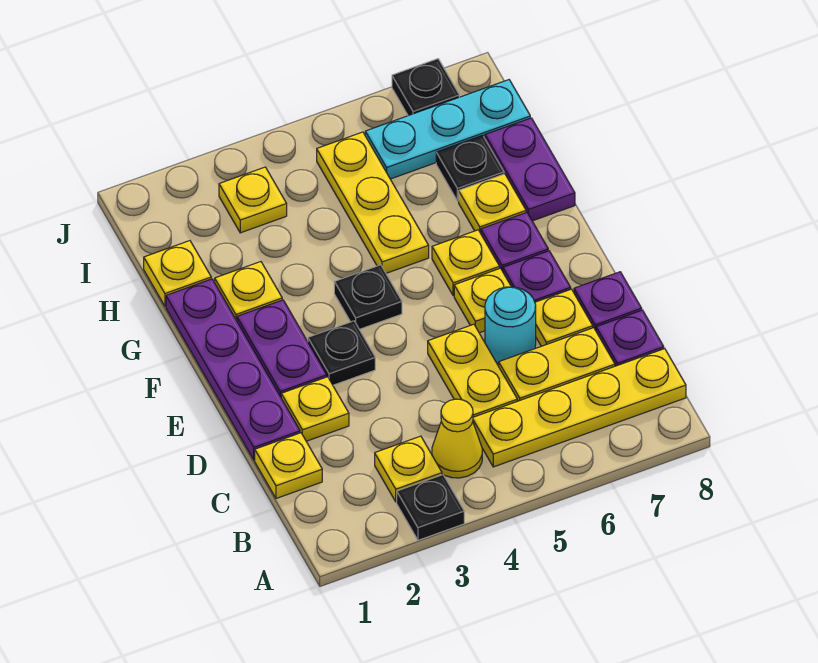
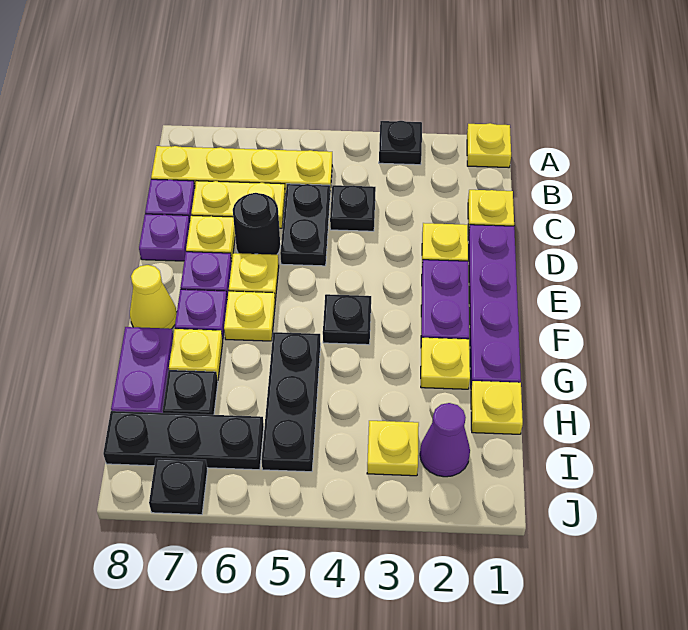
yellow plate B3 level 1 -> yellow plate A1 level 1
yellow cone B4 level 1 -> yellow cone F8 level 1
yellow plate C5:D5 level 1 -> black plate C5:D5 level 1
cyan round brick D6 level 1 -> black round brick D6 level 1
black plate E3 level 1 -> black plate C4 level 1
yellow plate G5:I5 level 1 -> black plate G5:I5 level 1
none -> purple cone I2 level 1
cyan plate I6:I8 level 1 -> black plate I6:I8 level 1

